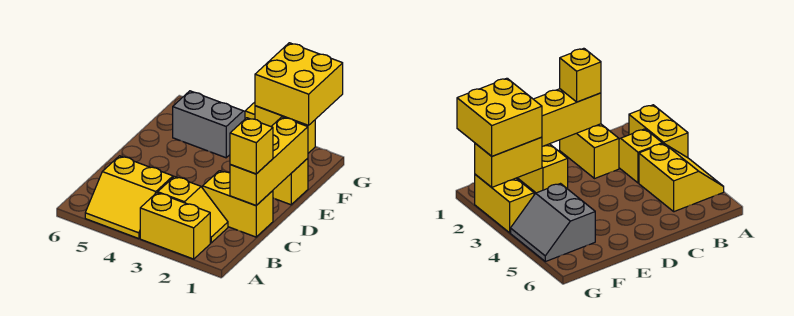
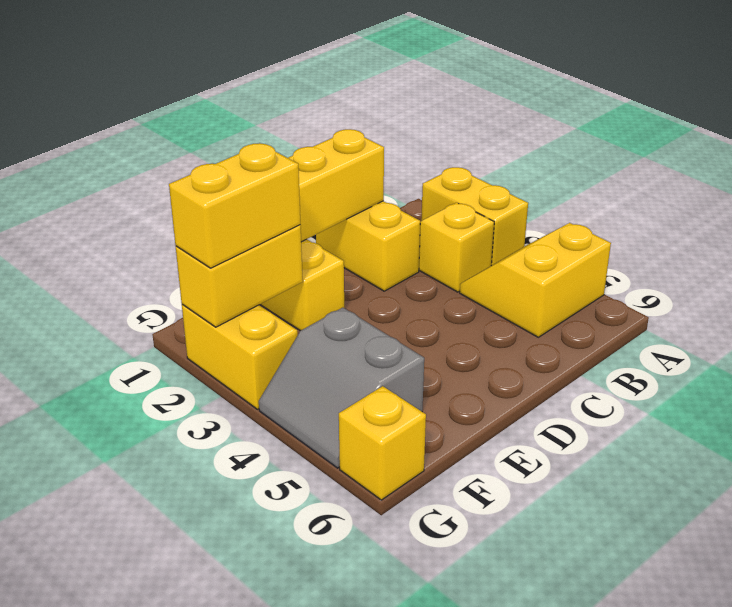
yellow slope A4:B5 level 1 top B -> yellow slope A4:B5 level 1 top 5
yellow brick C1 level 3 -> yellow brick G6 level 1
yellow brick F1:G2 level 3 -> yellow brick F2:G2 level 3

